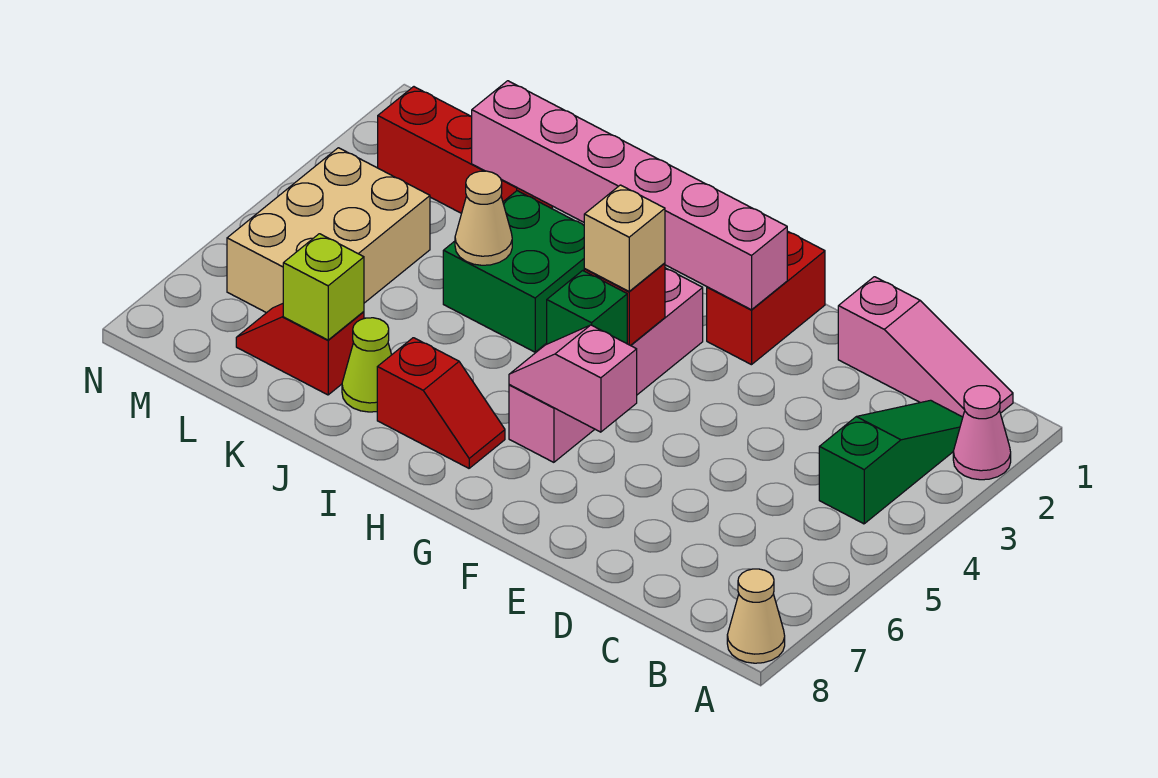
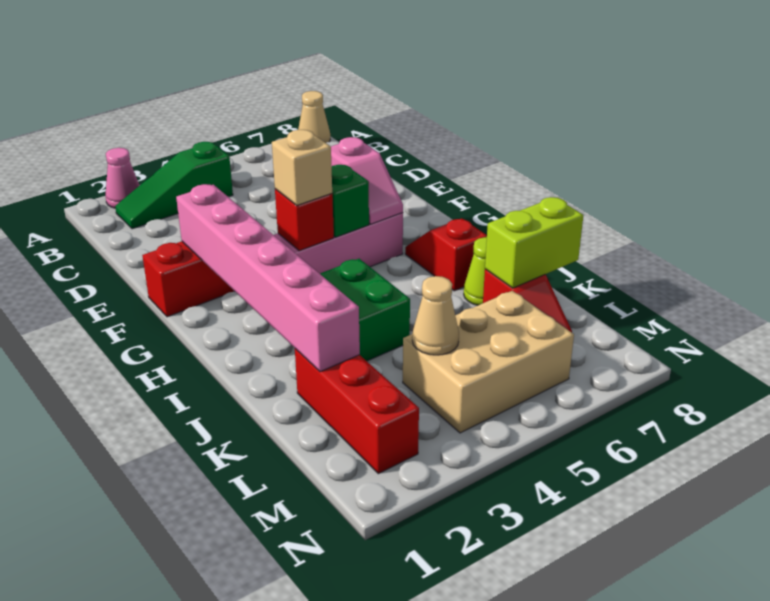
pink slope B1:D1 level 1 top D -> none
tan cone J4 level 2 -> tan cone L4 level 2
lime brick K7 level 2 -> lime brick K7:K8 level 2

